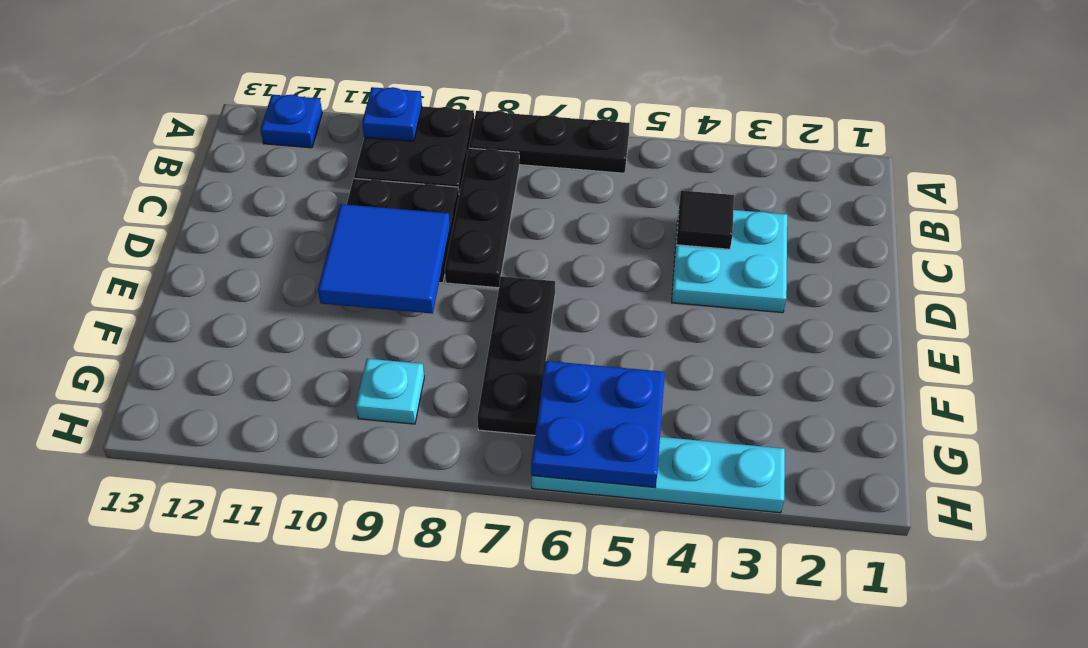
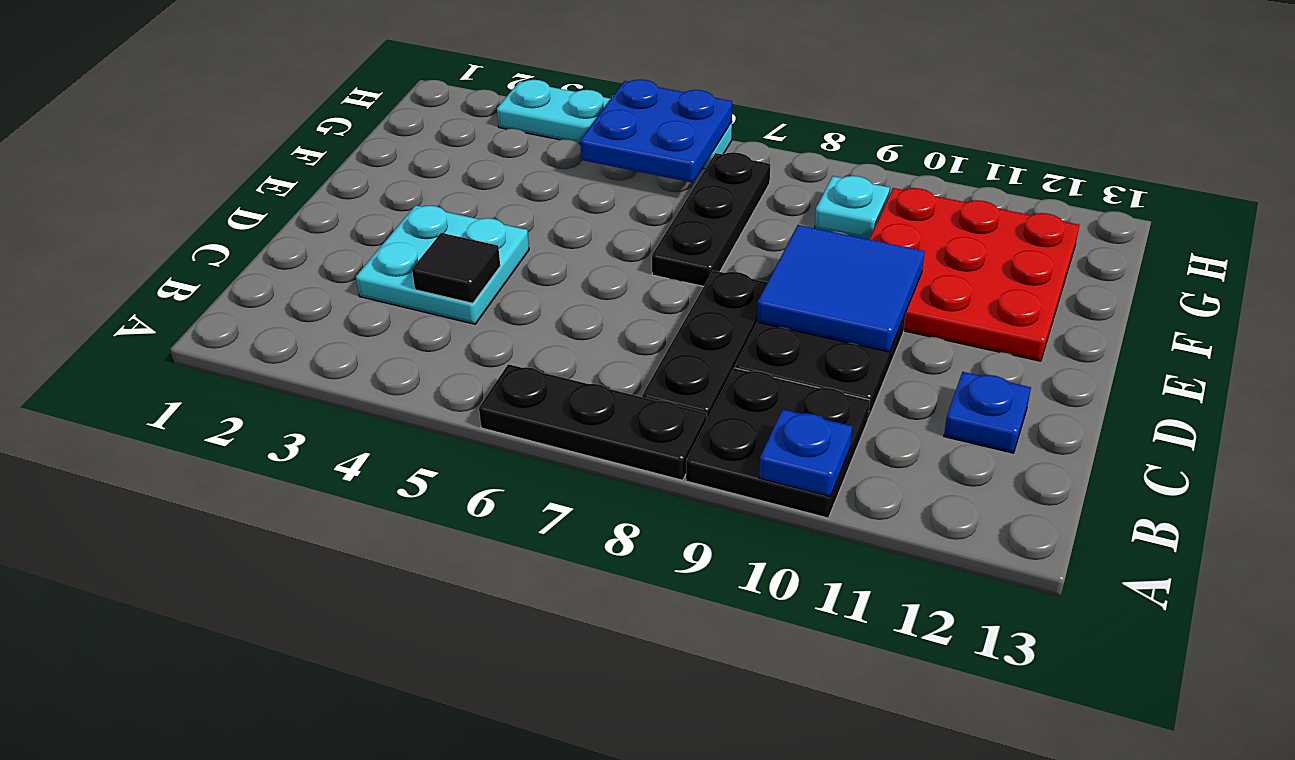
blue plate A12 level 1 -> blue plate C12 level 1
none -> red plate E10:G12 level 1

